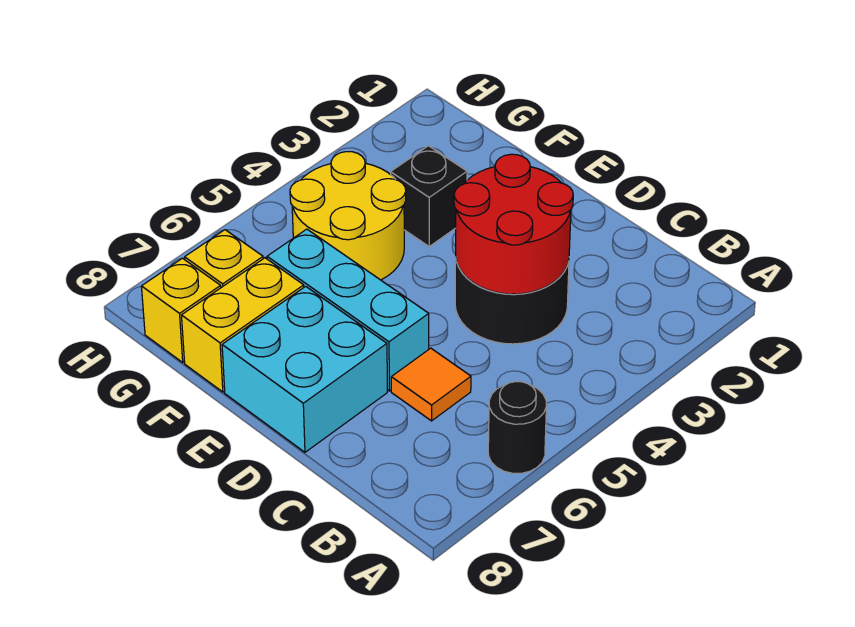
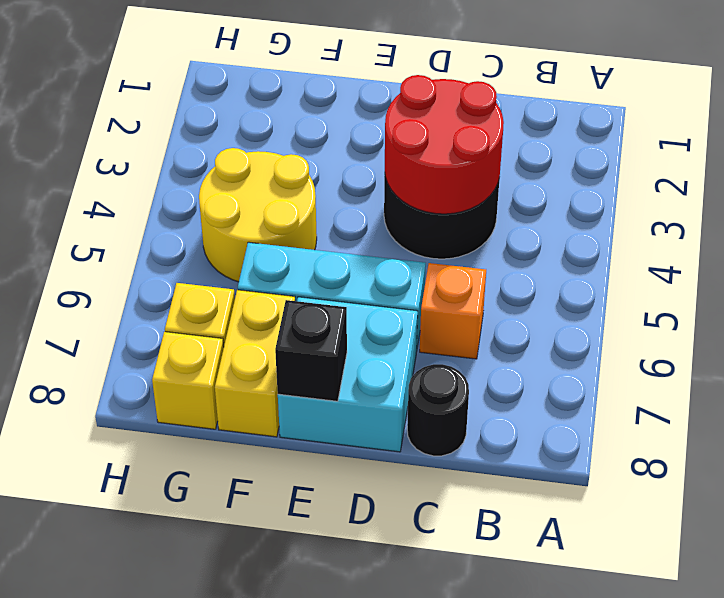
black round brick A6 level 1 -> black round brick C8 level 1
orange tile C6 level 1 -> orange brick C6 level 1
black brick F3 level 1 -> black brick E8 level 2

